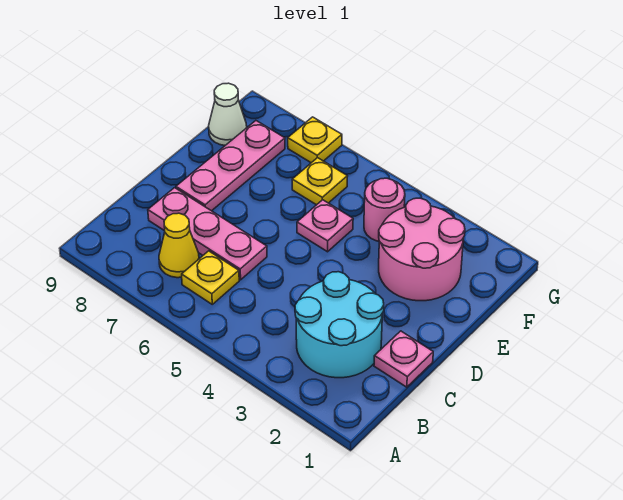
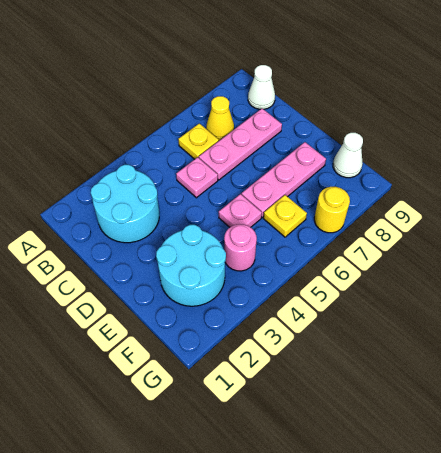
none -> white cone B9 level 1
pink plate C1 level 1 -> pink plate C5 level 1
pink plate D8:F8 level 1 -> pink plate E6:E8 level 1
pink round brick E2:F3 level 1 -> cyan round brick E2:F3 level 1
yellow plate G7 level 1 -> yellow round brick G7 level 1

